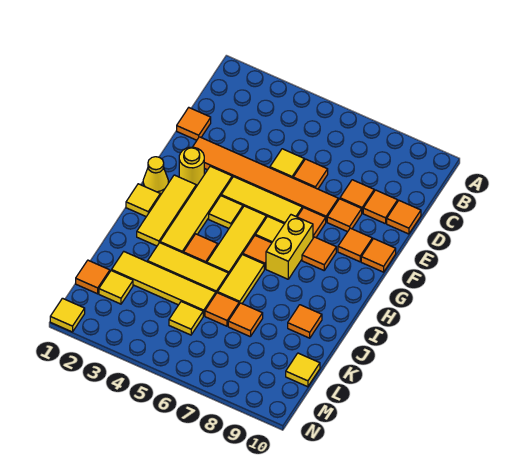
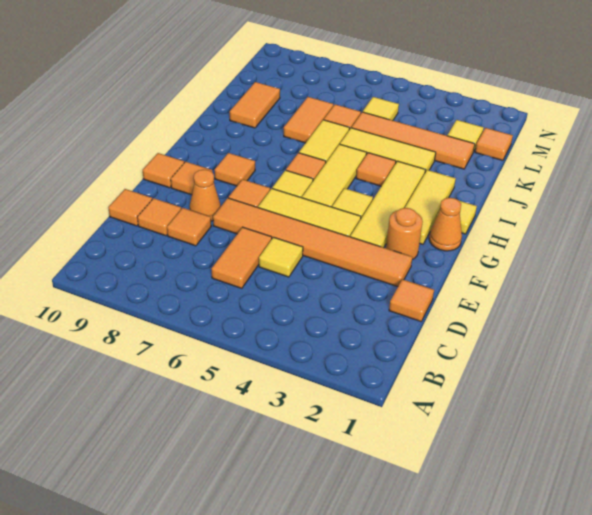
orange tile D6 level 1 -> orange tile C6:D6 level 1
orange tile E8 level 1 -> orange cone E8 level 1
yellow round brick F2 level 1 -> orange round brick F2 level 1
yellow cone G1 level 1 -> orange cone G1 level 1
yellow brick G7:H7 level 1 -> none
orange tile J9 level 1 -> orange tile J9:K9 level 1
yellow tile K2:K5 level 1 -> orange tile K2:K5 level 1
orange tile K7 level 1 -> orange tile J7:K7 level 1
yellow tile L10 level 1 -> none
yellow tile N1 level 1 -> none

